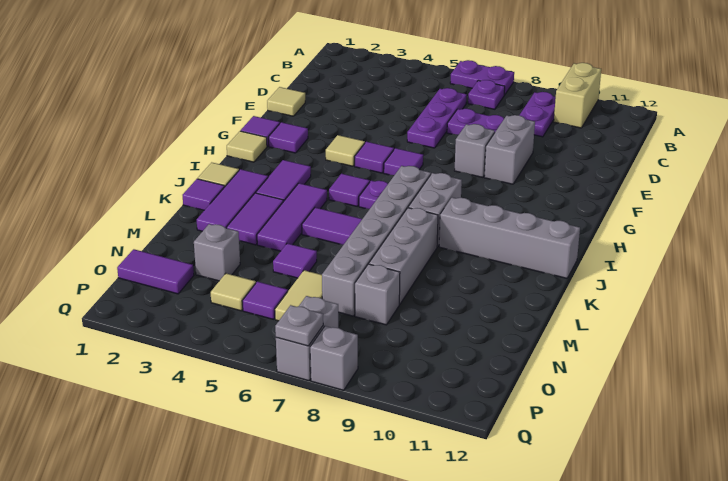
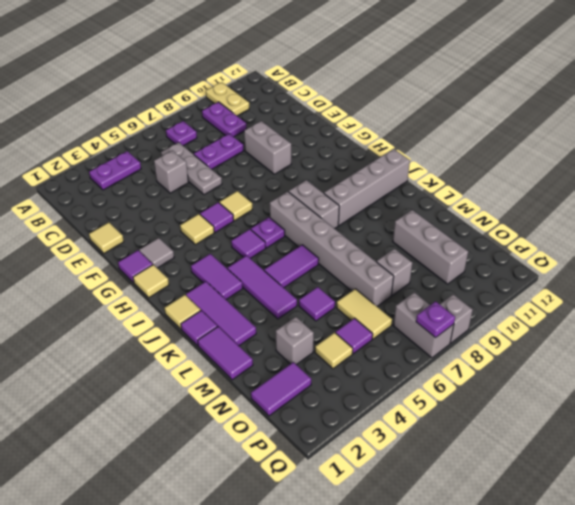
purple plate A6:A7 level 1 -> purple plate B3:B4 level 1
tan brick A10:B10 level 1 -> tan plate A10:B10 level 1
purple plate C6:E6 level 1 -> grey plate C6:E6 level 1
grey brick F8 level 1 -> grey brick D5 level 1
purple tile G2 level 1 -> grey tile G2 level 1
purple tile G6 level 1 -> tan tile G6 level 1
purple tile K3:L3 level 1 -> purple tile L1:M1 level 1
grey brick K8:M8 level 1 -> grey brick M10:O10 level 1
grey plate Q7 level 2 -> purple plate Q7 level 2

